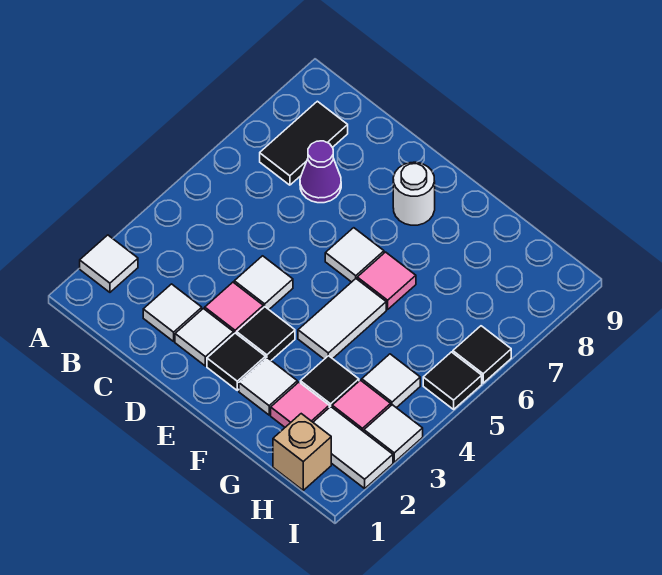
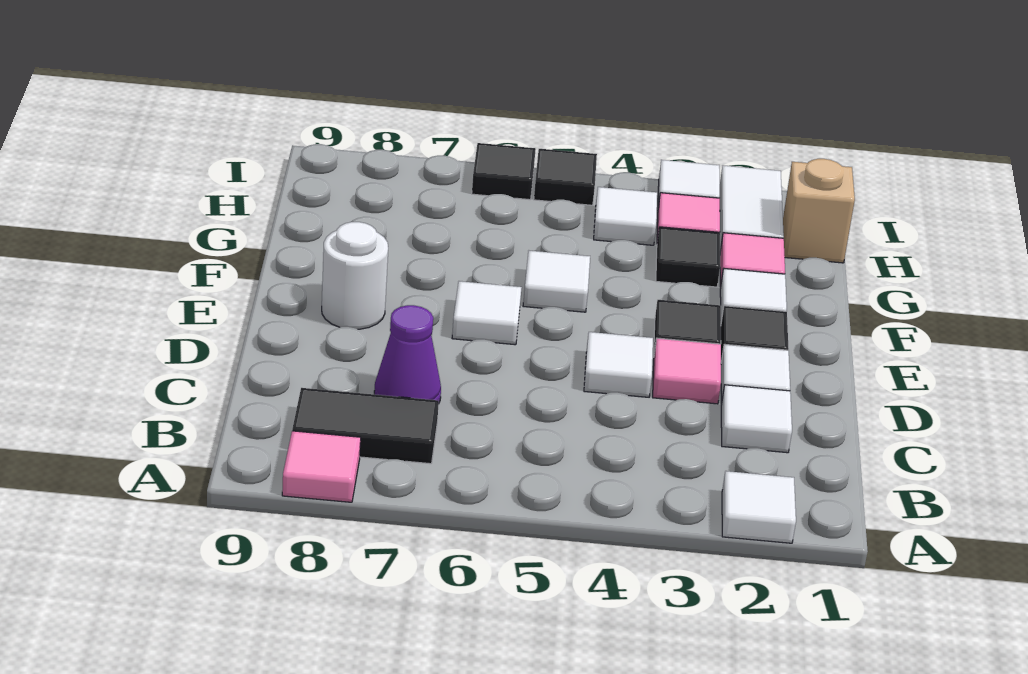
white tile F4:F5 level 1 -> white tile F5 level 1
pink tile F6 level 1 -> pink tile A8 level 1

